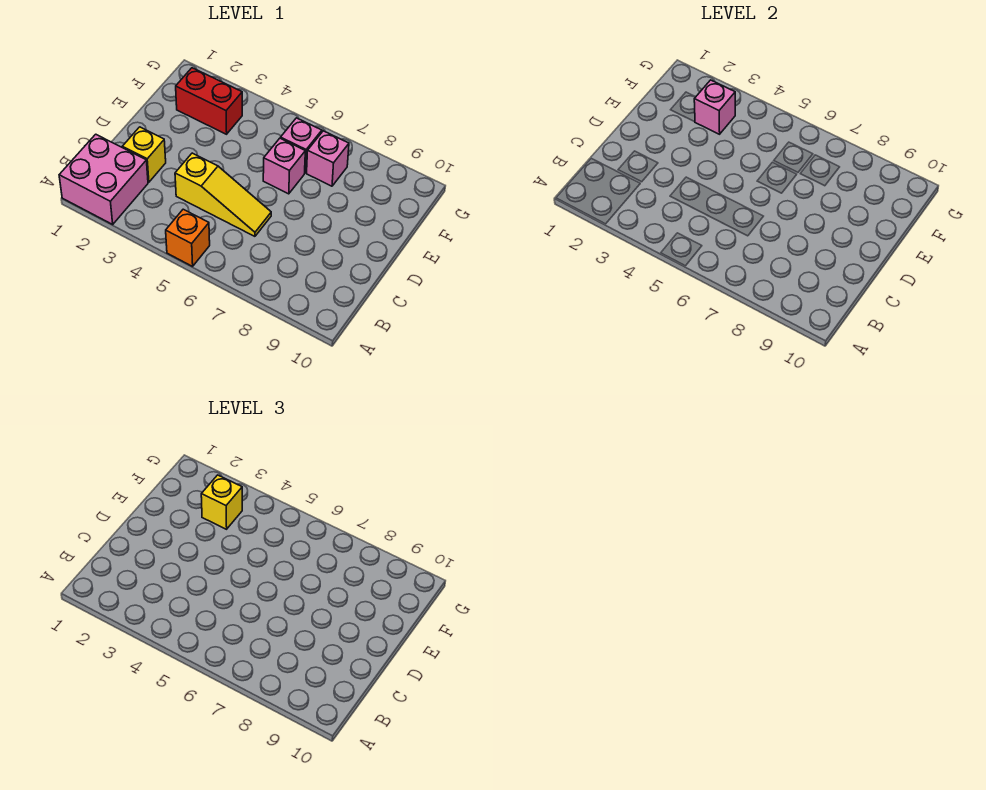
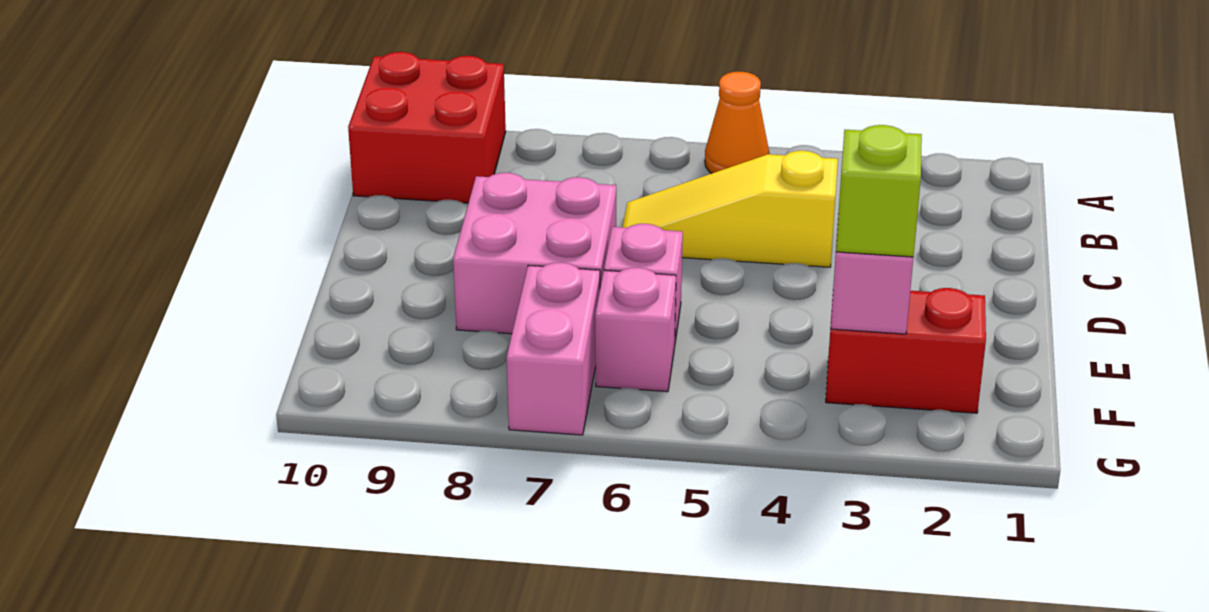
pink brick A1:B2 level 1 -> pink brick D7:E8 level 1
orange brick A5 level 1 -> orange cone A5 level 1
none -> red brick A9:B10 level 1
yellow brick C2 level 1 -> none
yellow brick F3 level 3 -> lime brick F3 level 3
pink brick F7 level 1 -> pink brick F7:G7 level 1

